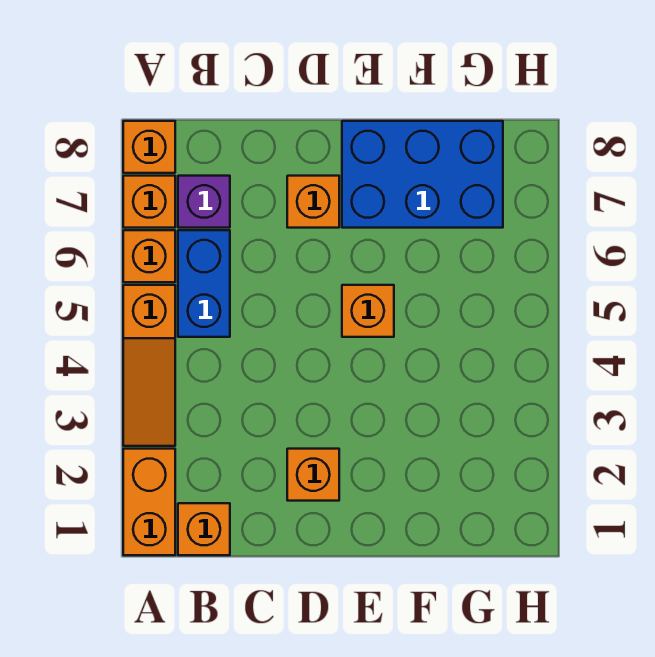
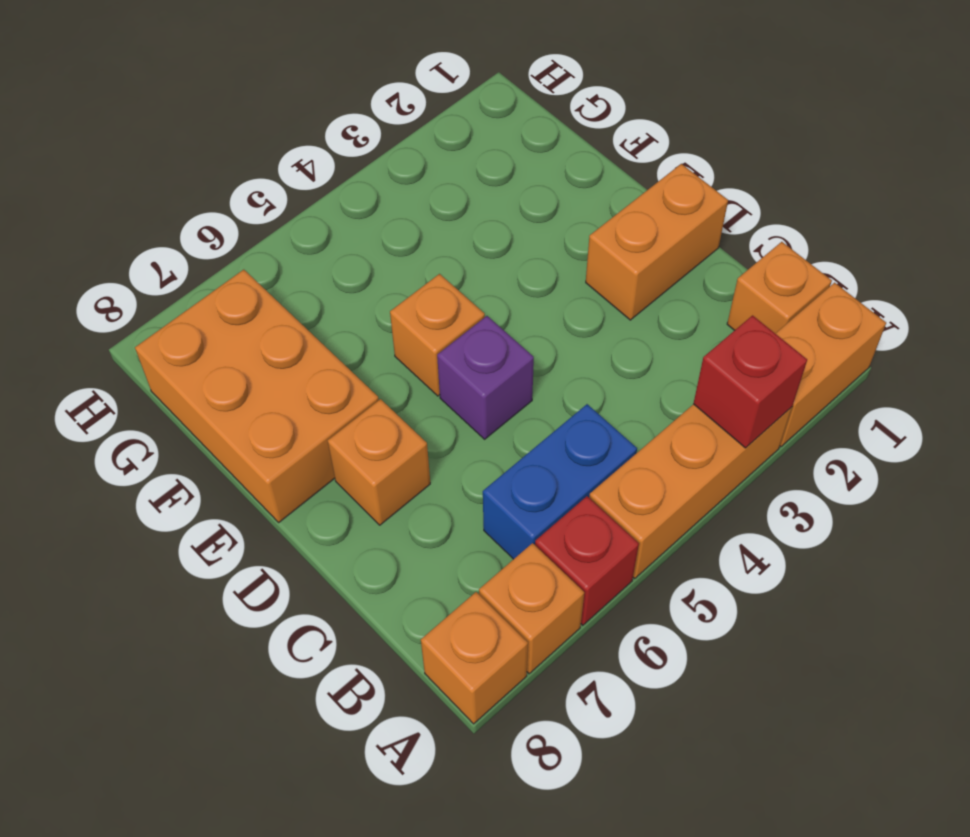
orange slope A3:A5 level 1 top 5 -> orange brick A3:A5 level 1
none -> red brick A3 level 2
orange brick A6 level 1 -> red brick A6 level 1
purple brick B7 level 1 -> purple brick D5 level 1
orange brick D2 level 1 -> orange brick D1:D2 level 1
blue brick E7:G8 level 1 -> orange brick E7:G8 level 1

